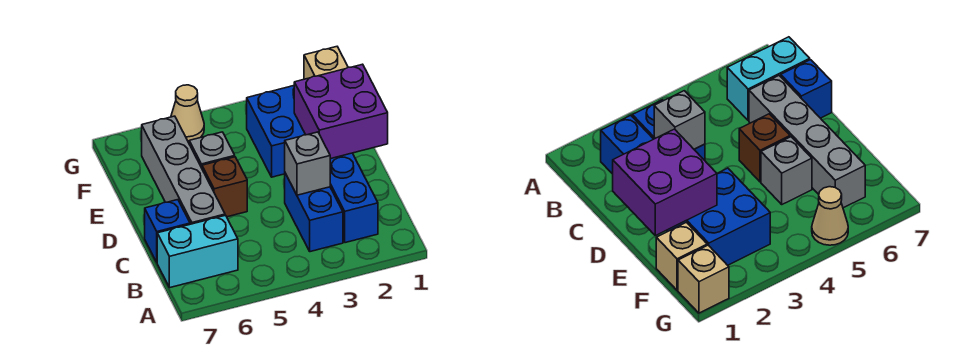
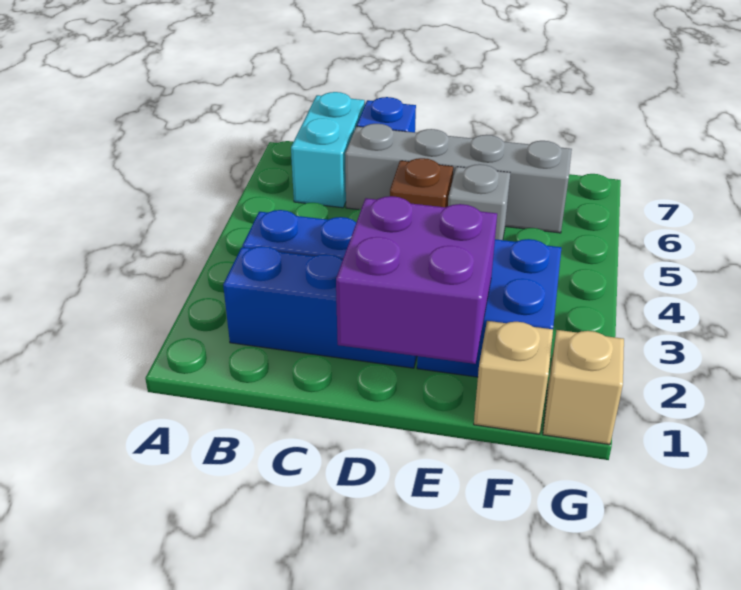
grey brick C3 level 2 -> none
tan cone G5 level 1 -> none

